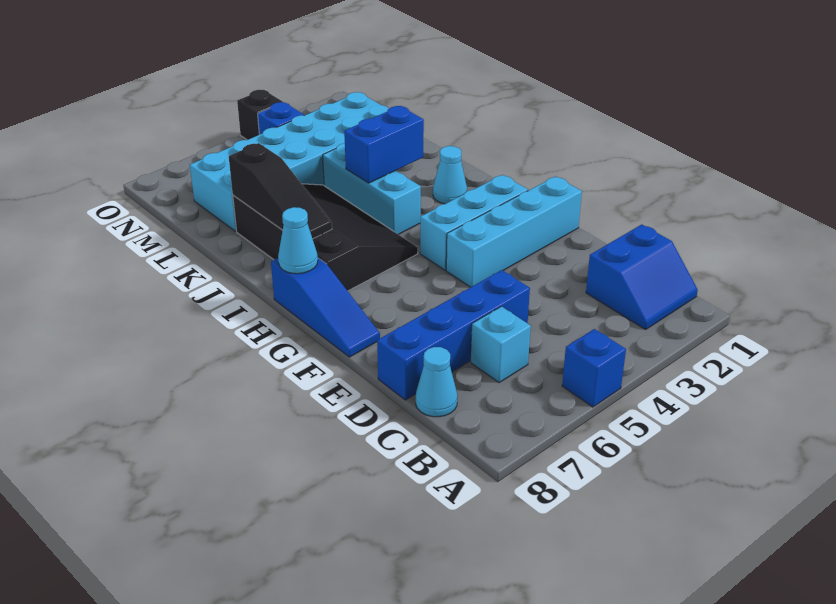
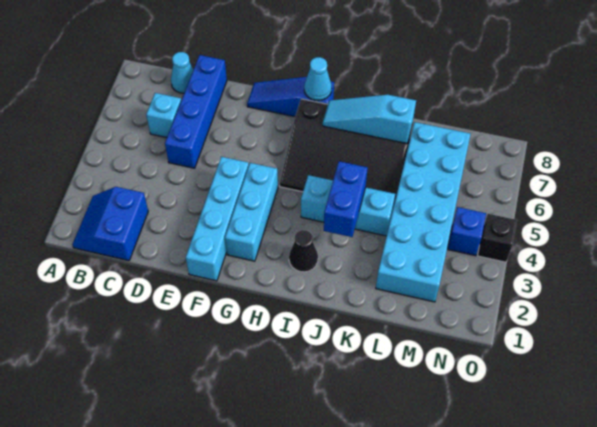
blue brick A5 level 1 -> none
cyan cone I2 level 1 -> black cone I2 level 1
black slope I7:K7 level 2 top K -> cyan slope I7:K7 level 2 top K

